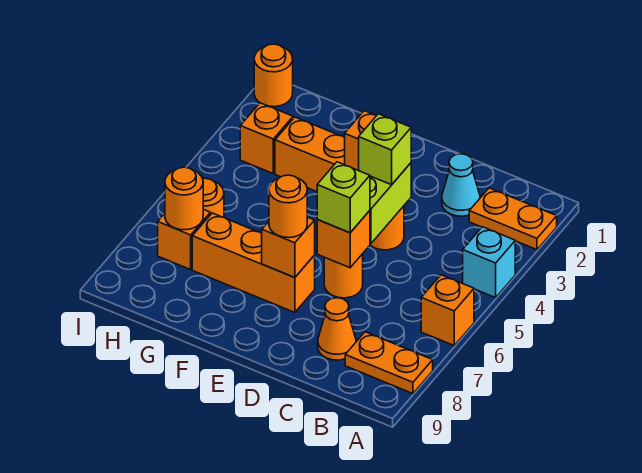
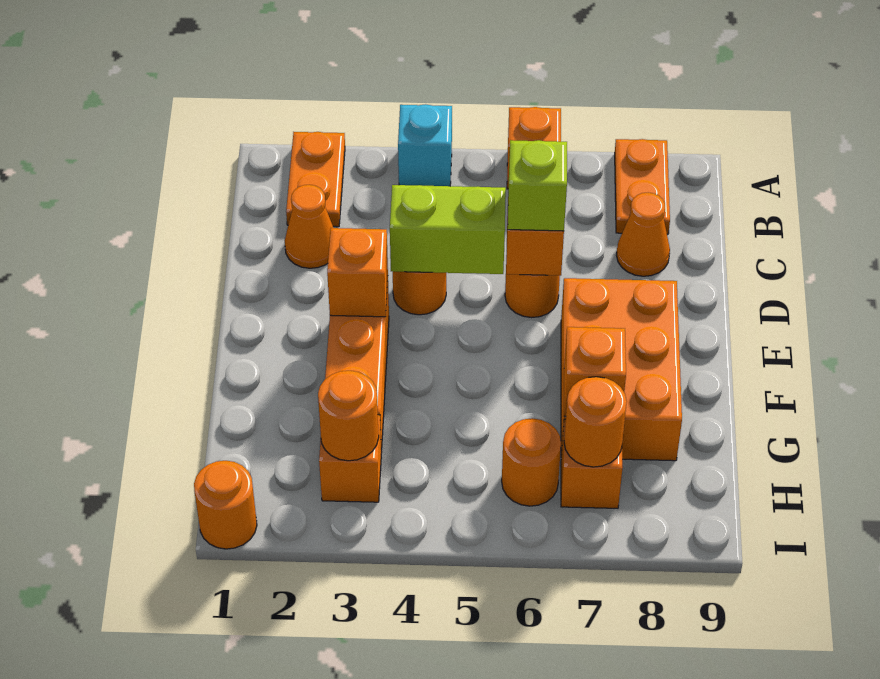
cyan cone C2 level 1 -> orange cone C2 level 1
lime brick D4 level 3 -> none
orange brick E7:G7 level 1 -> orange brick E7:G8 level 1
orange brick E7 level 2 -> orange brick G7 level 2
orange round brick E7 level 3 -> orange round brick H3 level 2

